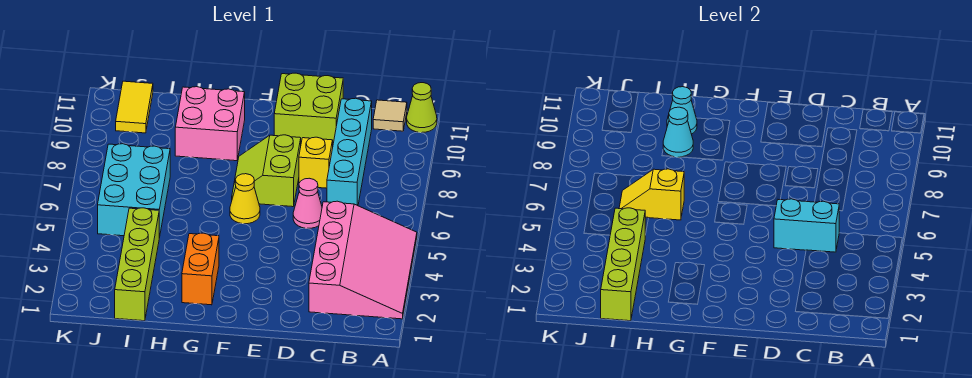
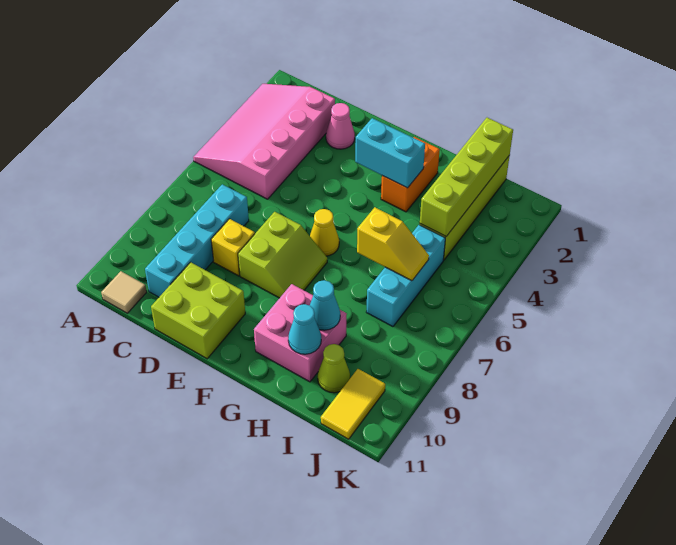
lime cone A11 level 1 -> lime cone I10 level 1
cyan brick C5:D5 level 2 -> cyan brick F3:G3 level 2
pink cone D6 level 1 -> pink cone D2 level 1
cyan brick I5:J7 level 1 -> cyan brick I5:I7 level 1

